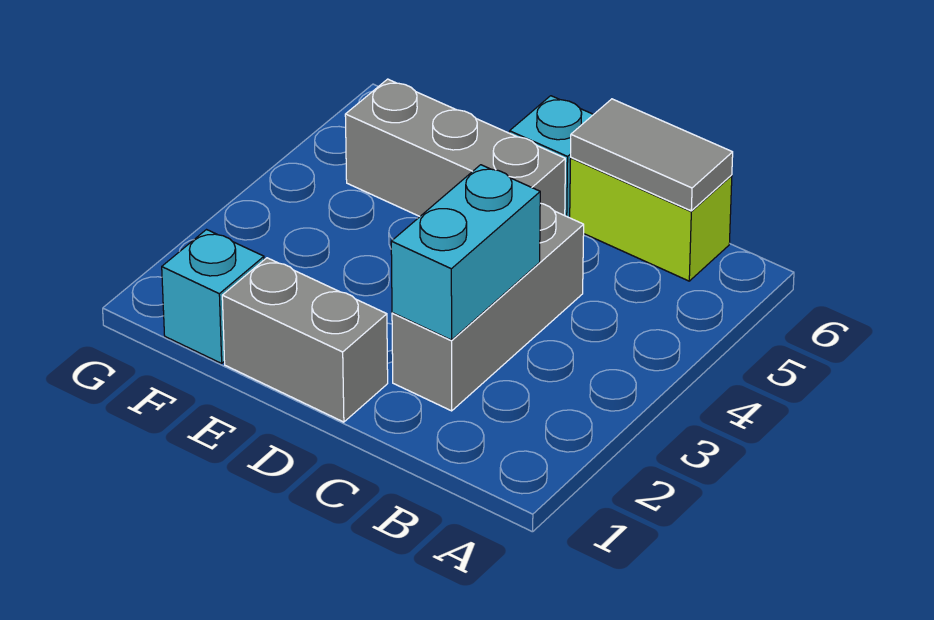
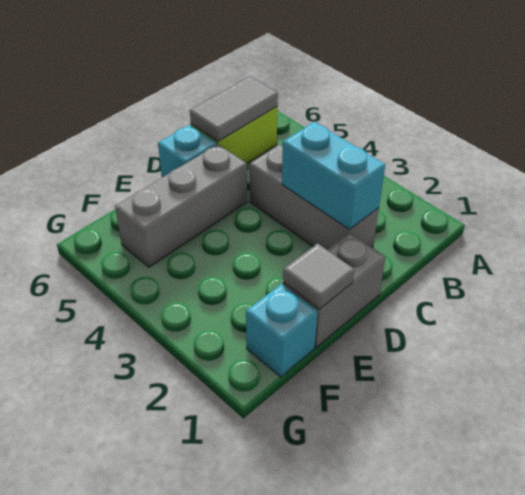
none -> grey tile E1 level 2

